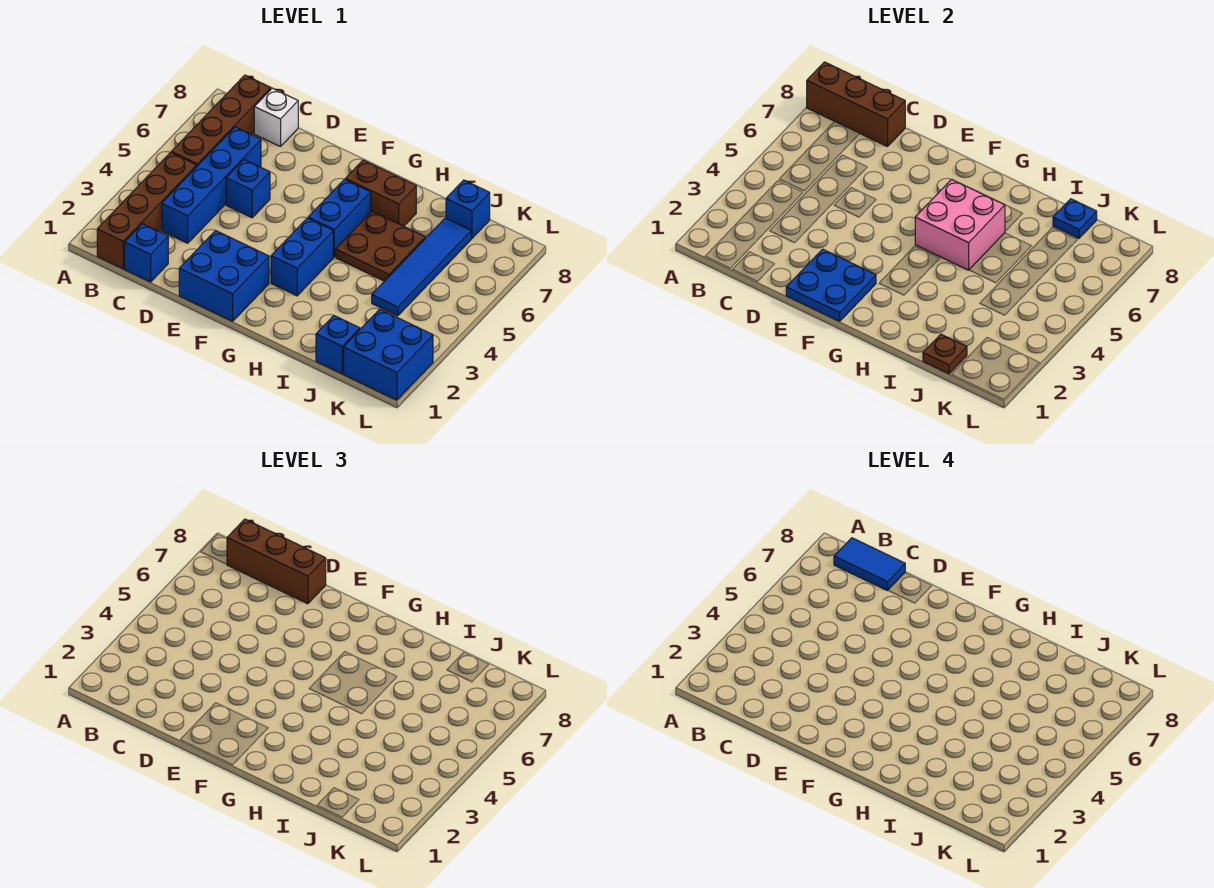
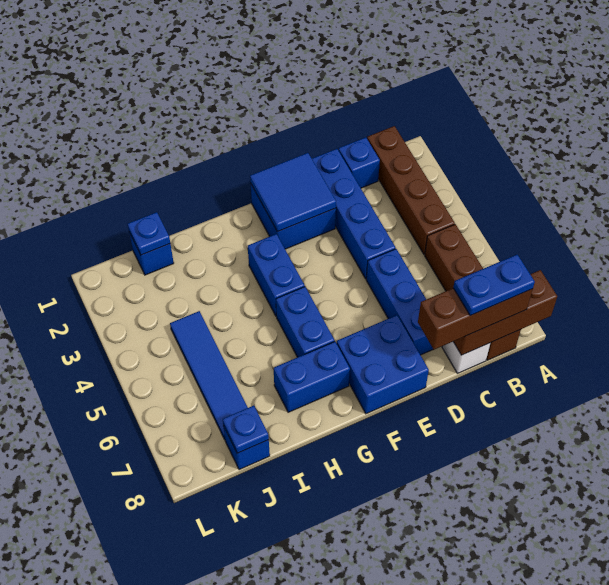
blue tile B8:C8 level 4 -> blue plate B8:C8 level 4
blue brick C3:C6 level 1 -> blue brick D1:D4 level 1
blue brick D5 level 1 -> blue brick D5:D7 level 1
blue plate E1:F2 level 2 -> blue tile E1:F2 level 2
pink brick G5:H6 level 2 -> none
brown brick G7:H7 level 1 -> blue brick G7:H7 level 1
brown plate H5:I6 level 1 -> none
brown plate J1 level 2 -> blue plate J1 level 2
blue brick K1:L2 level 1 -> blue brick E7:F8 level 1

